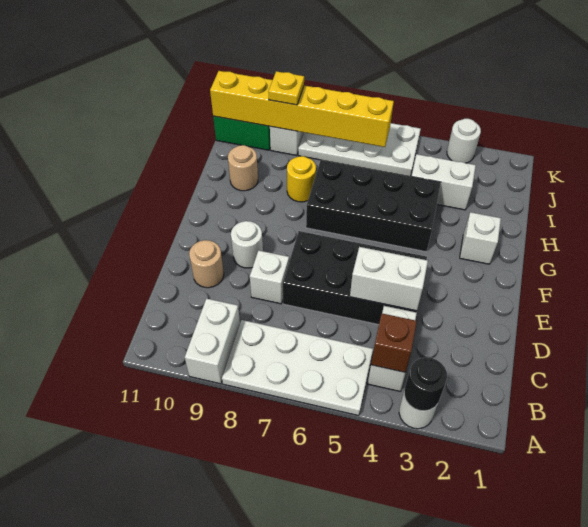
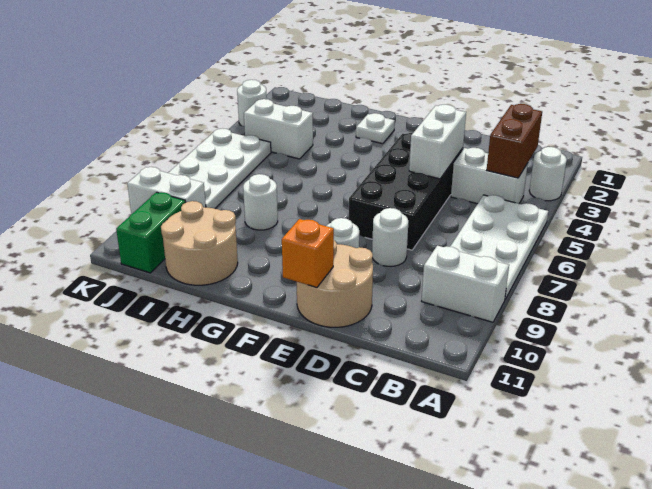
black round brick A3 level 2 -> none
brown brick B4 level 2 -> brown brick B3:B4 level 2
white brick D8 level 1 -> white round brick D8 level 1
tan round brick D10 level 1 -> tan round brick D10:E11 level 1
none -> orange brick E11 level 2
white brick G2 level 1 -> white plate G2 level 1
black brick G4:H7 level 1 -> none
yellow round brick H8 level 1 -> white round brick H8 level 1
tan round brick H10 level 1 -> tan round brick H10:I11 level 1
white brick I3:I4 level 1 -> white brick I4:J4 level 1
yellow brick J6:J11 level 2 -> none
yellow plate J9 level 3 -> none

